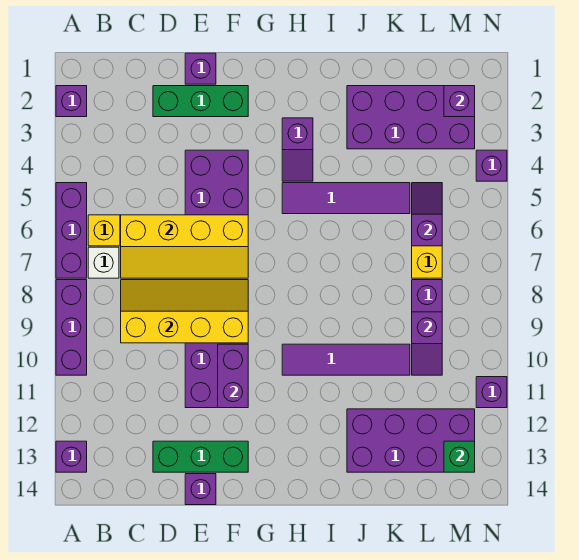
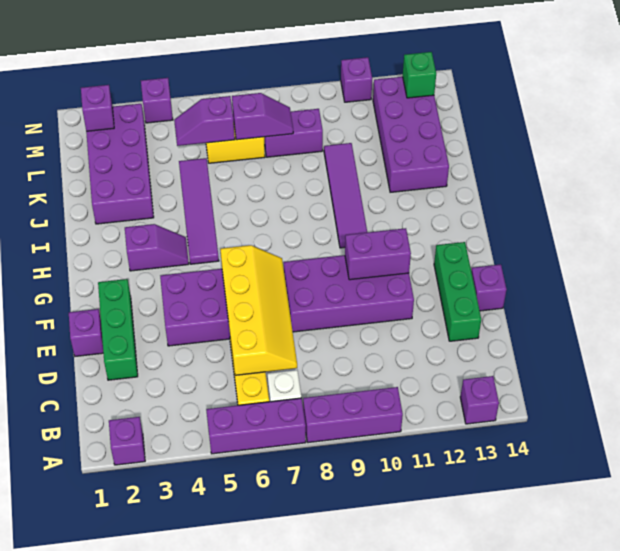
yellow slope C8:F9 level 2 top 9 -> none
purple slope L9:L10 level 2 top 9 -> purple slope L7:L8 level 2 top 7

